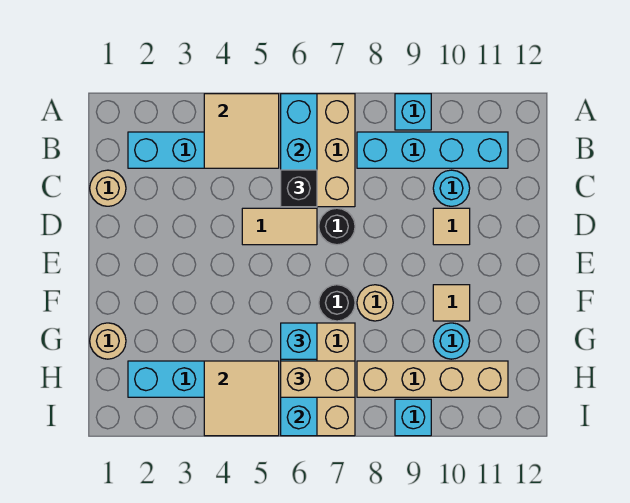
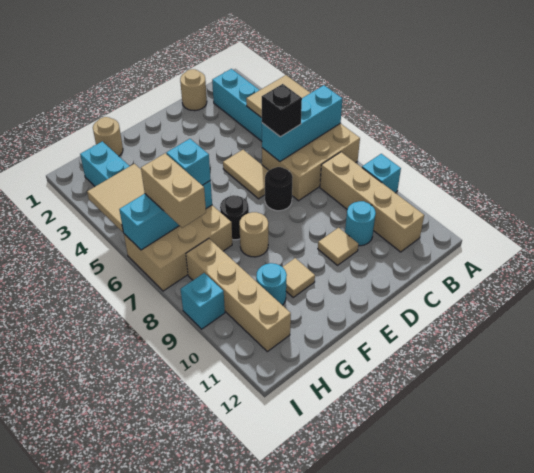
cyan brick B8:B11 level 1 -> tan brick B8:B11 level 1

